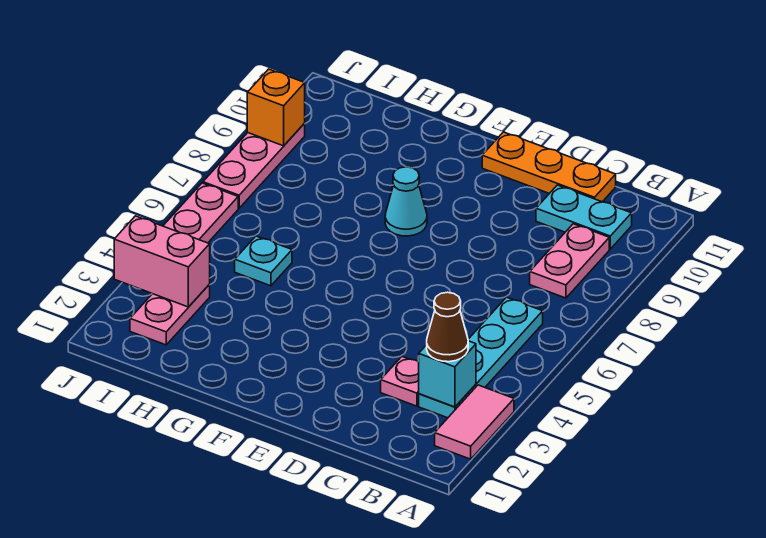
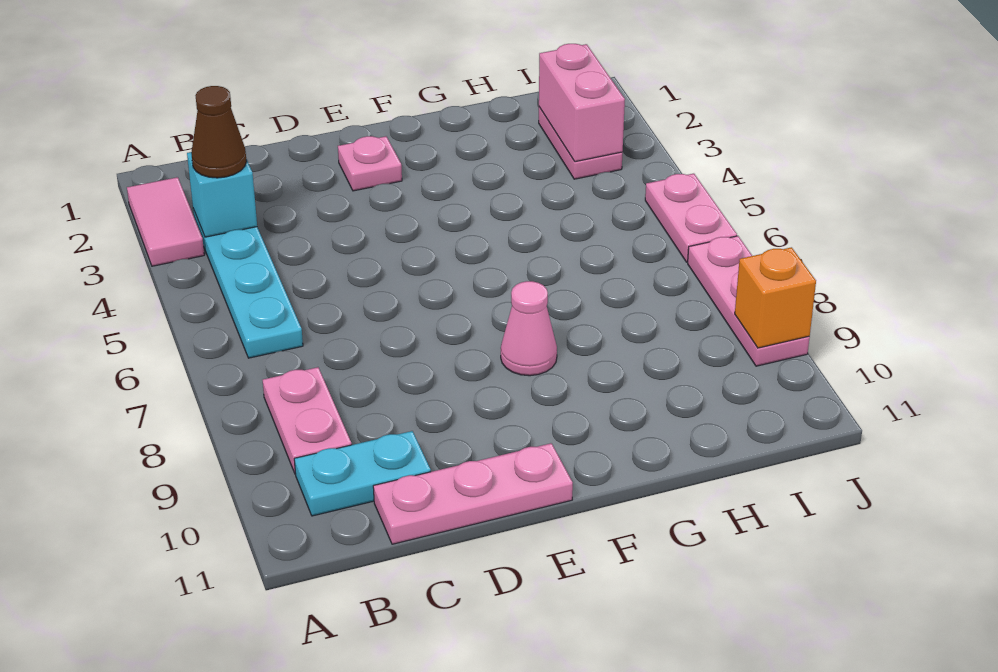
pink plate C3 level 1 -> pink plate E2 level 1
orange plate C11:E11 level 1 -> pink plate C11:E11 level 1
cyan cone F8 level 1 -> pink cone F8 level 1
cyan plate H5 level 1 -> none
pink brick I3:J3 level 2 -> pink brick I2:I3 level 2

